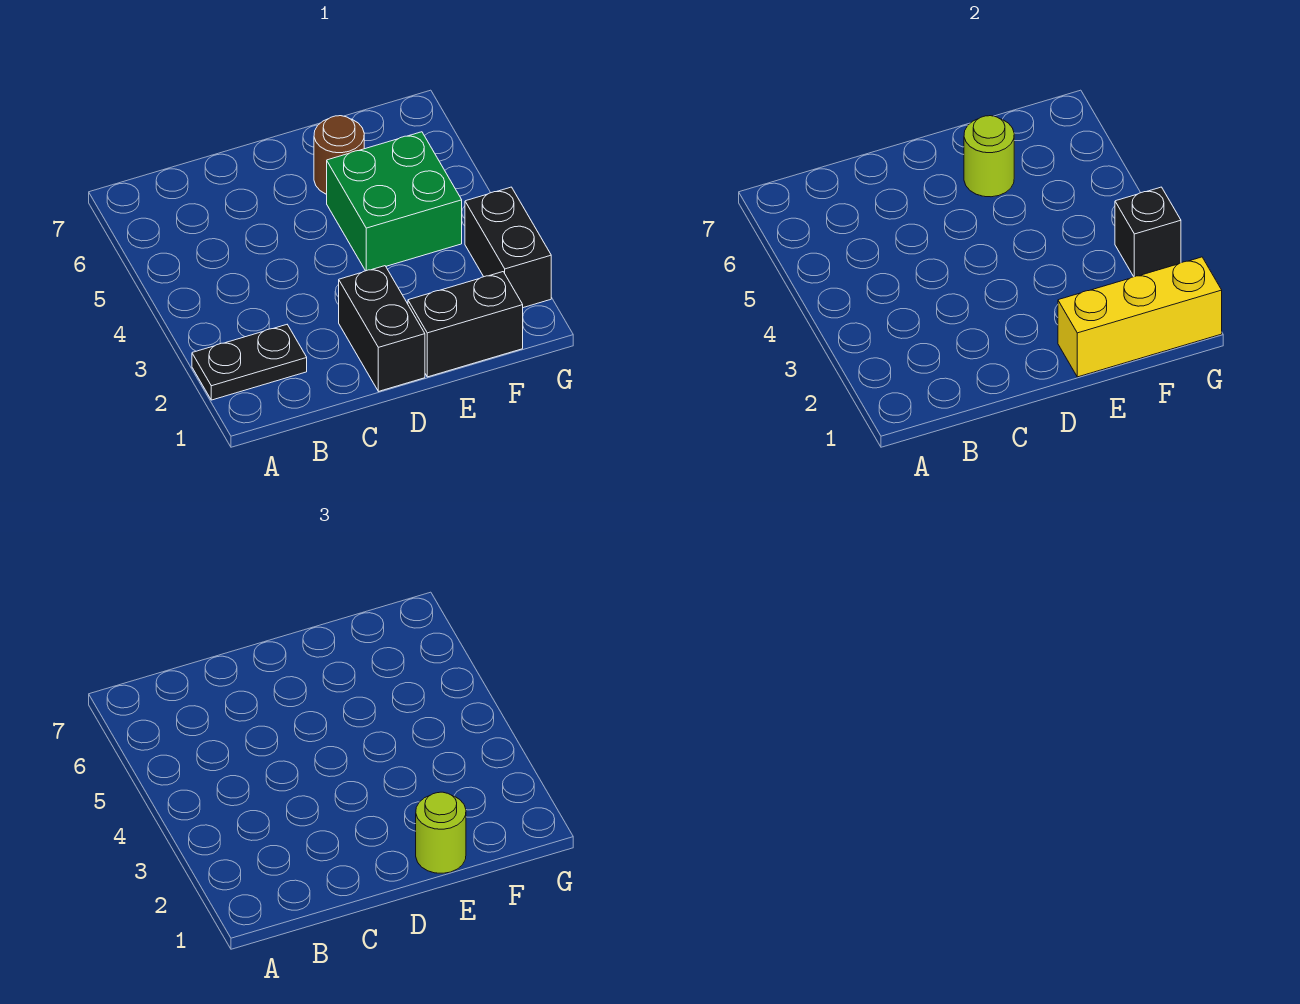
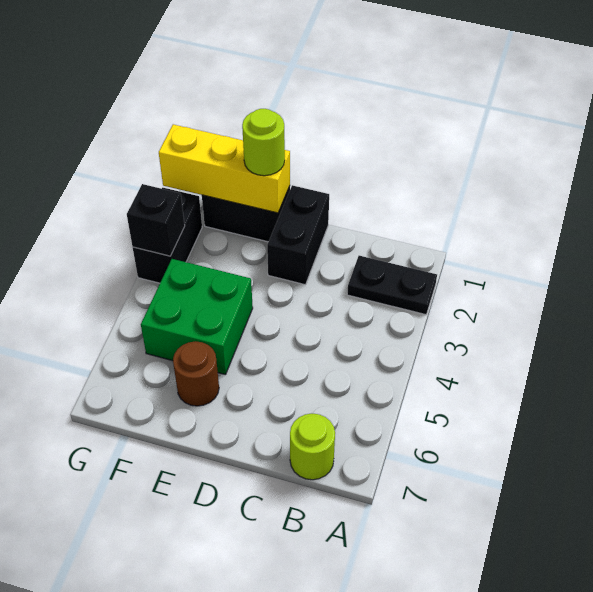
lime round brick E6 level 2 -> lime round brick B7 level 1

